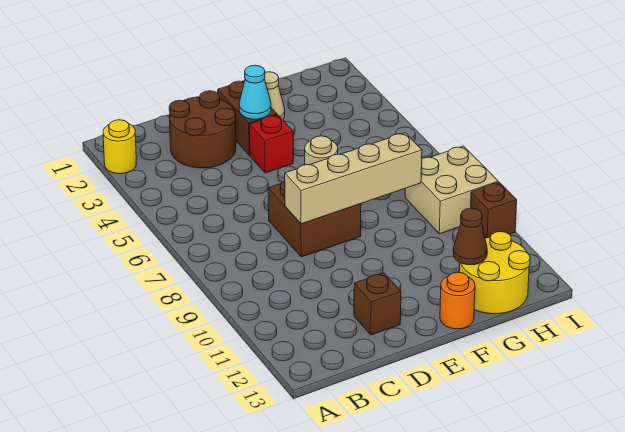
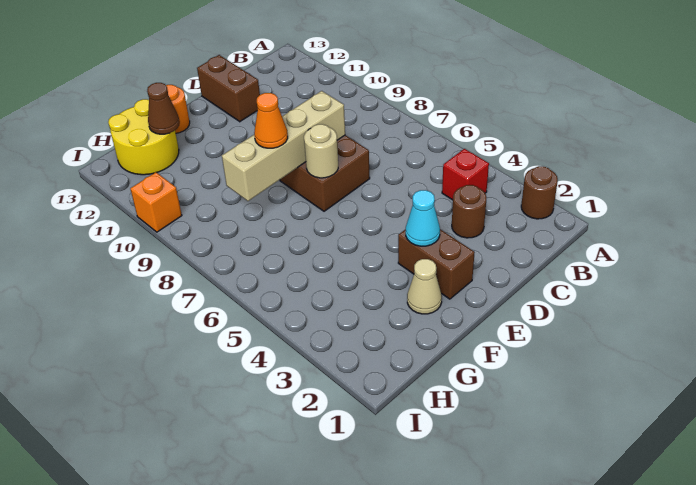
yellow round brick A2 level 1 -> brown round brick A2 level 1
brown round brick C2:D3 level 1 -> brown round brick C3 level 1
brown brick D12 level 1 -> brown brick D12:D13 level 1
red brick E4 level 1 -> red brick B4 level 1
none -> orange cone F8 level 3
tan brick H8:I9 level 1 -> none
brown brick I10 level 1 -> orange brick I10 level 1

